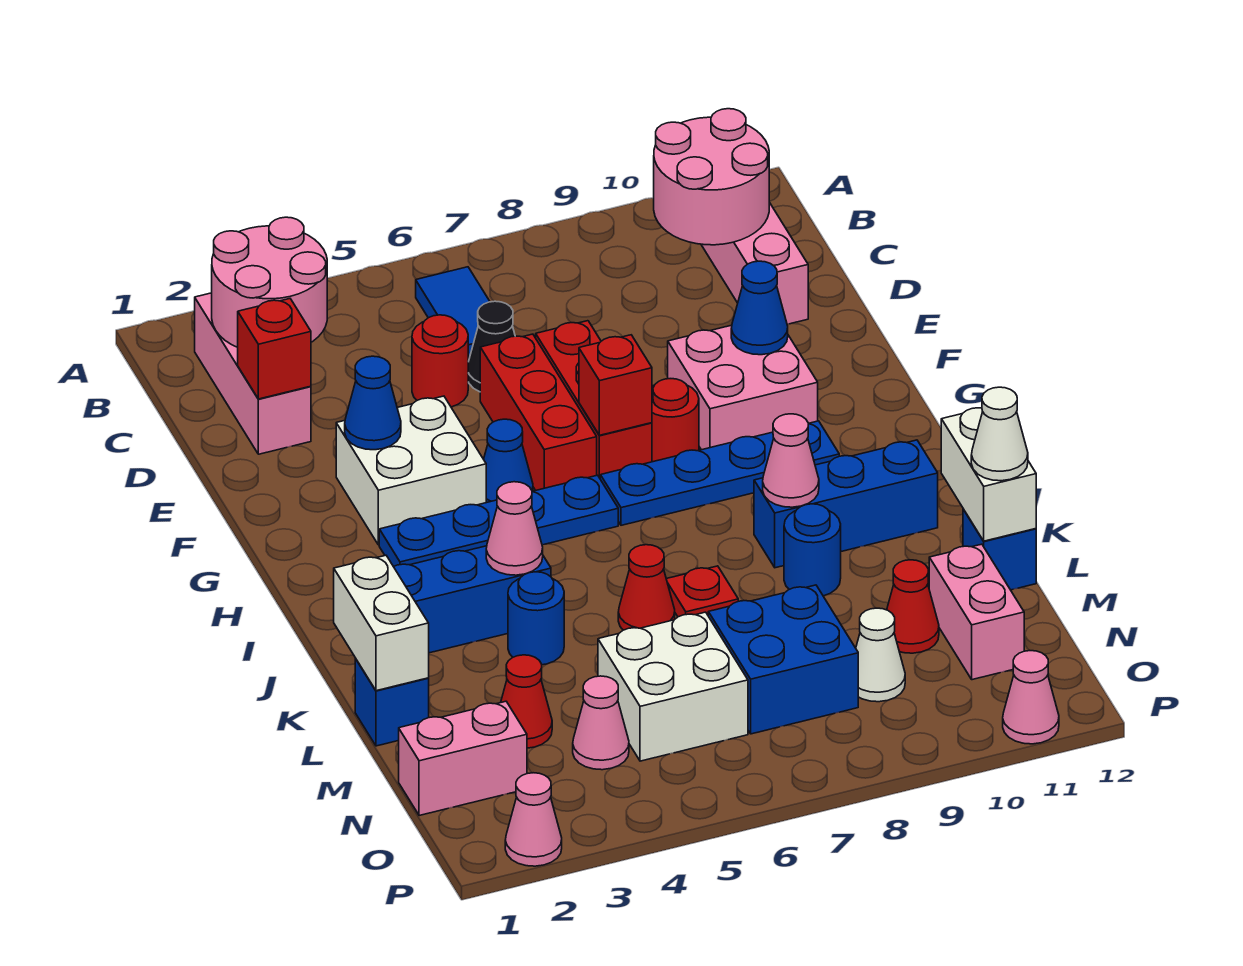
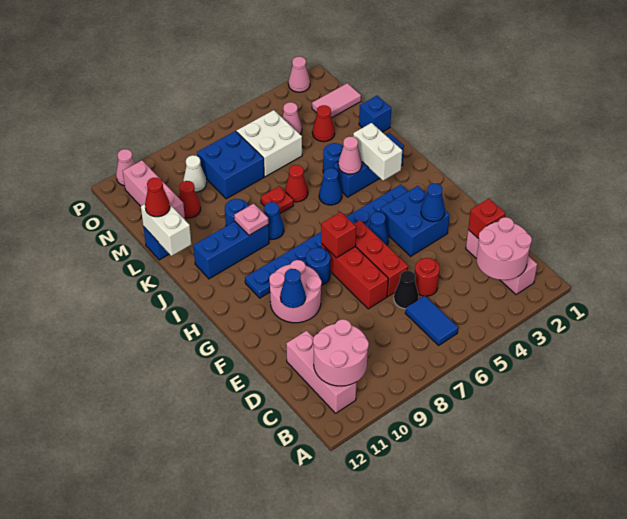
white brick F3:G4 level 1 -> blue brick F3:G4 level 1
pink brick F9:G10 level 1 -> pink round brick F9:G10 level 1
red round brick G8 level 1 -> blue round brick G8 level 1
none -> blue cone J5 level 1
none -> blue cone J8 level 1
pink cone J9 level 2 -> pink plate J9 level 2
white brick K1:L1 level 2 -> white brick I3:J3 level 2
white cone L12 level 3 -> red cone L12 level 3
pink brick M11:N11 level 1 -> pink brick M11:O11 level 1
pink brick N1:N2 level 1 -> pink tile N1:N2 level 1

